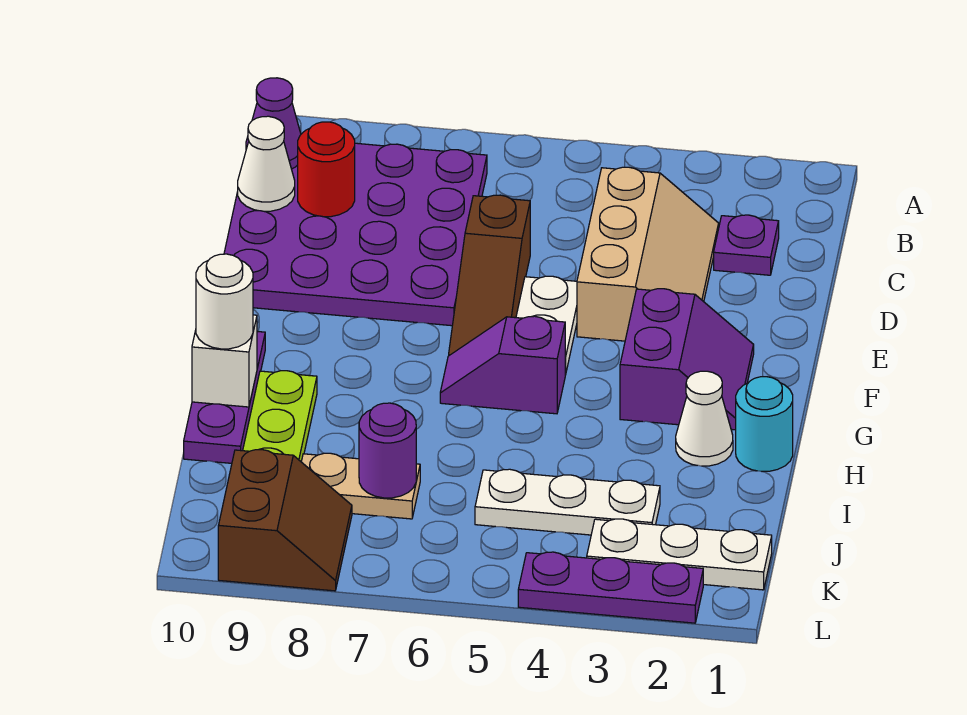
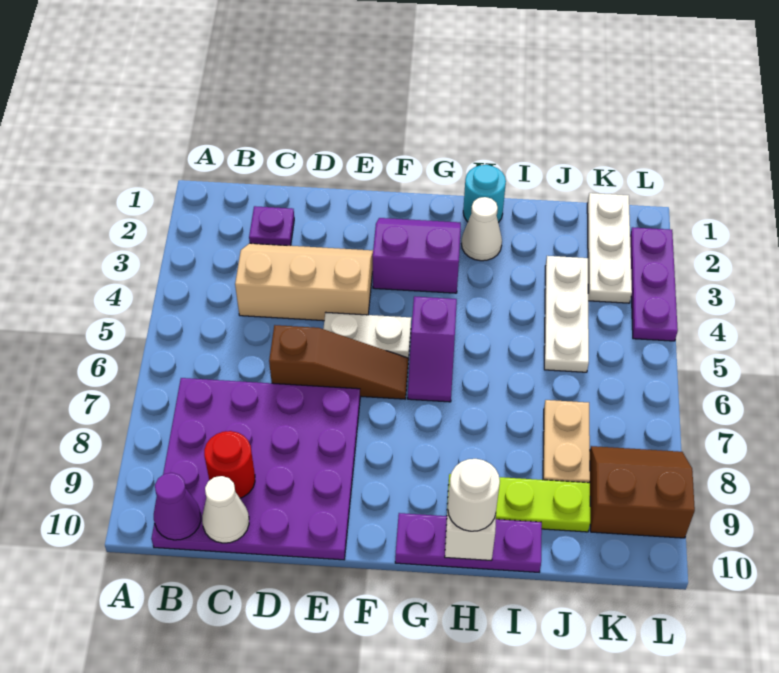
purple round brick J7 level 2 -> none

